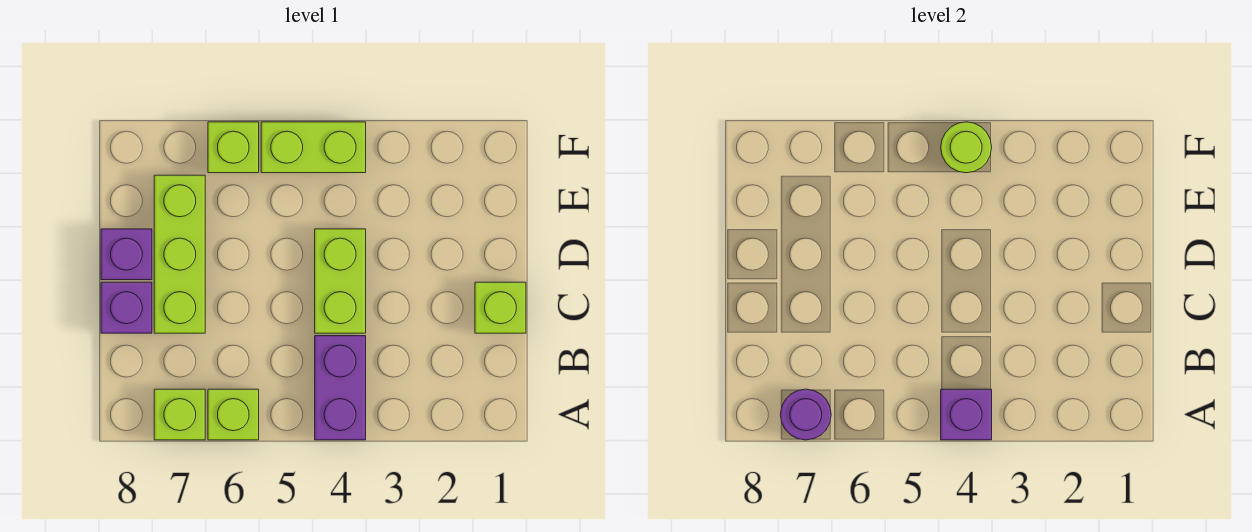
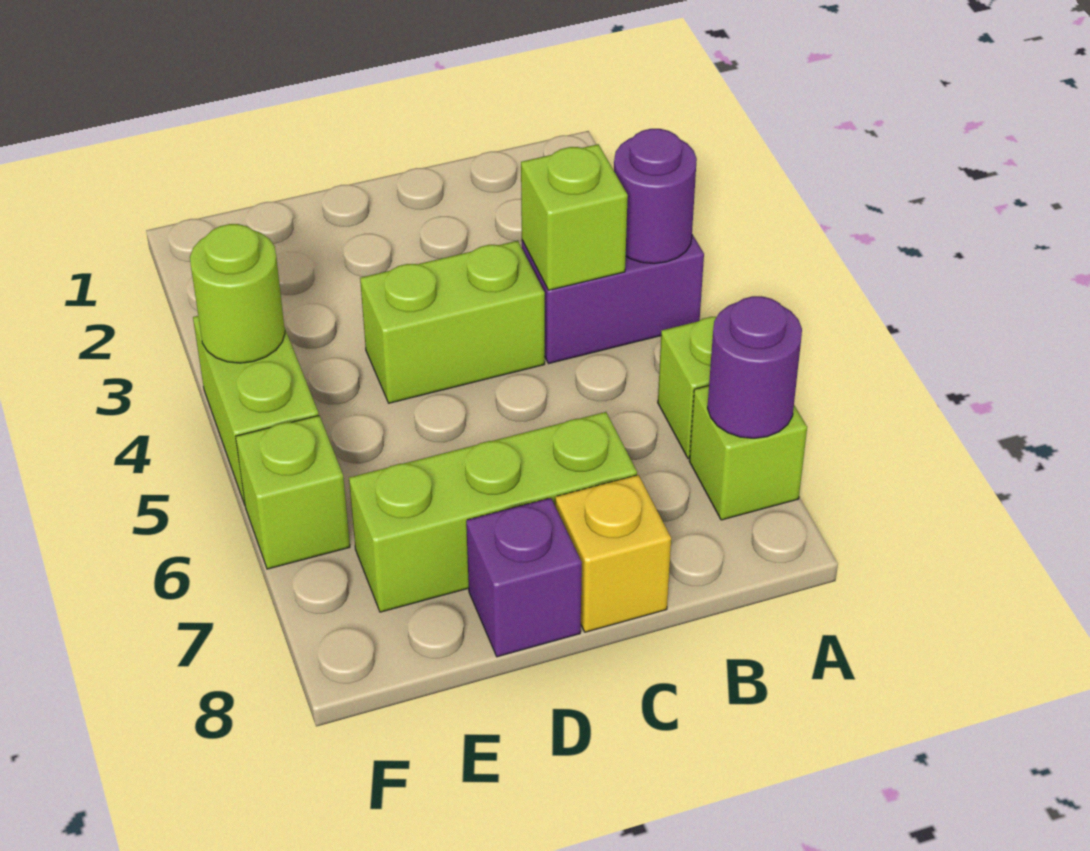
purple brick A4 level 2 -> purple round brick A4 level 2
lime brick C1 level 1 -> lime brick B4 level 2
purple brick C8 level 1 -> yellow brick C8 level 1

